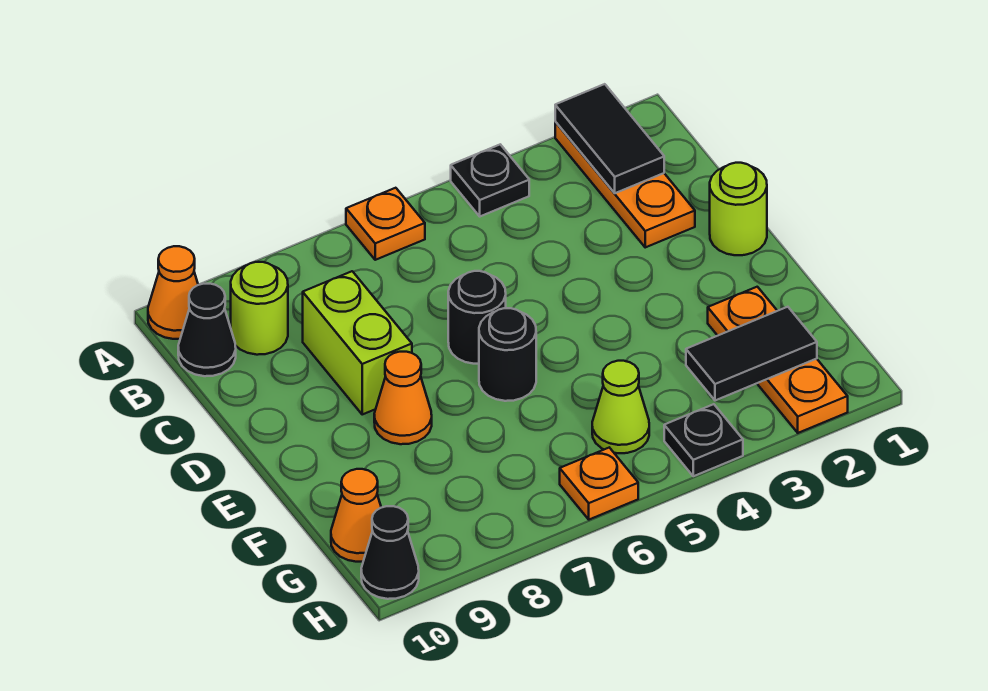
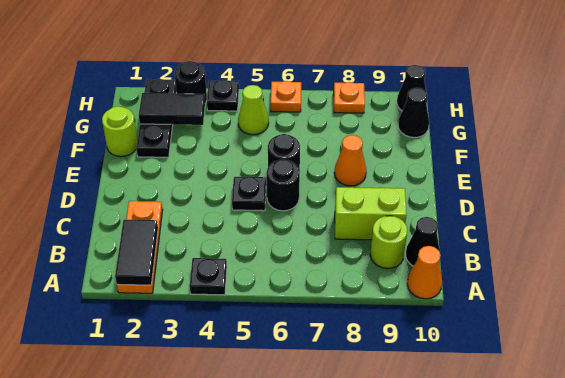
orange plate A6 level 1 -> orange plate H8 level 1
lime brick C8:D8 level 1 -> lime brick C8:C9 level 1
lime round brick D1 level 1 -> lime round brick F1 level 1
none -> black plate D5 level 1
orange plate F2:H2 level 1 -> black plate F2:H2 level 1
orange cone G10 level 1 -> black cone G10 level 1
none -> black round brick H3 level 1

